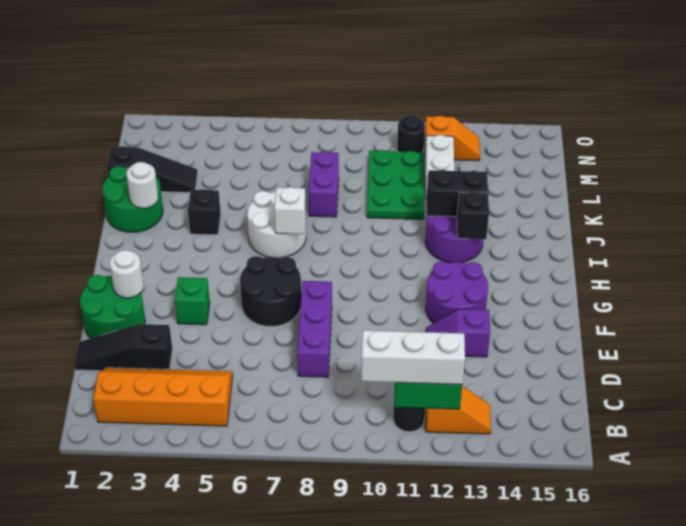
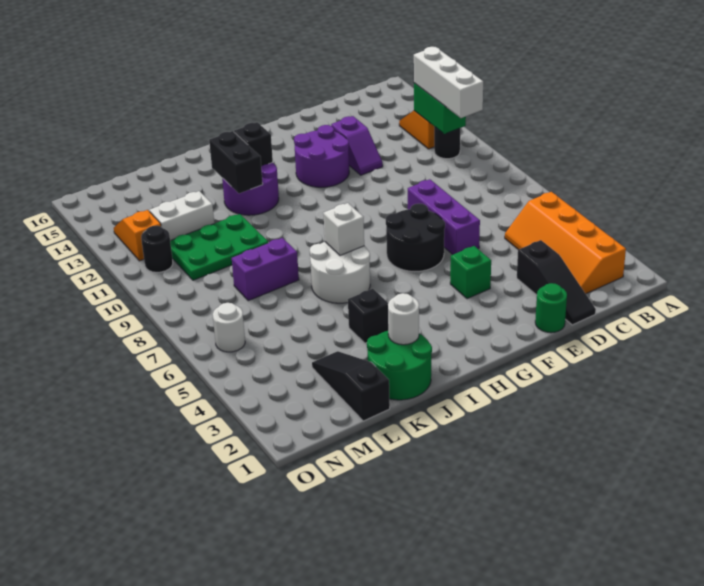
purple brick D8:F8 level 1 -> purple brick E6:E8 level 1
green round brick E1:F2 level 1 -> green round brick E1 level 1
white round brick F2 level 2 -> white round brick N6 level 1

